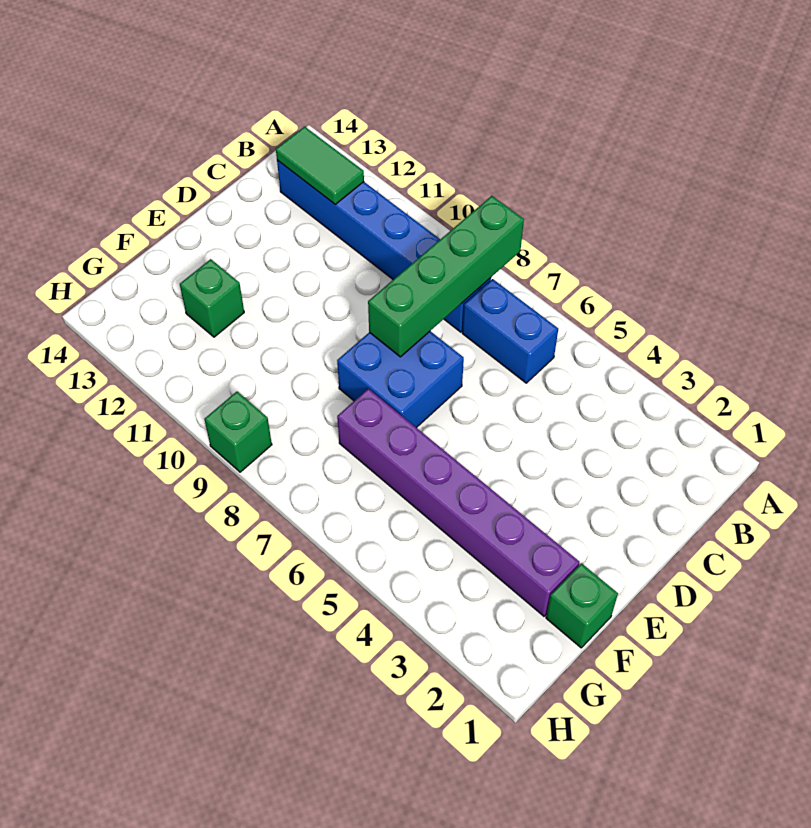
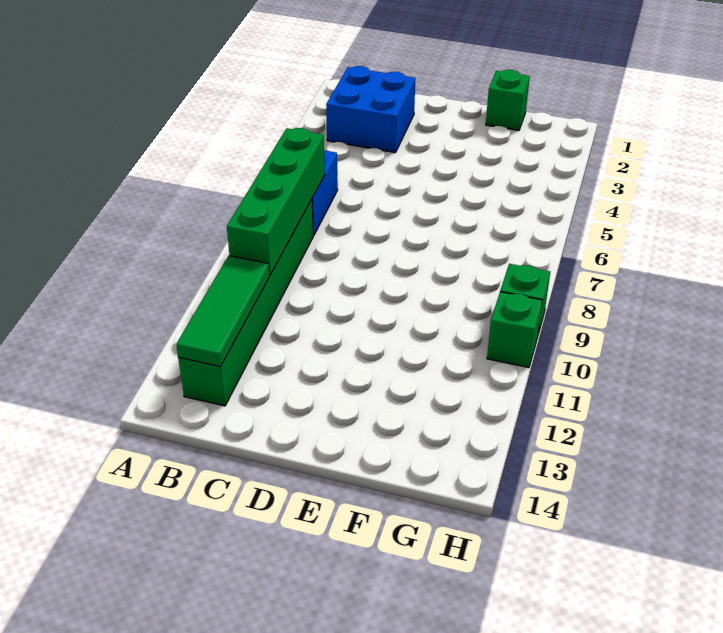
green brick A8:D8 level 2 -> green brick B7:B10 level 2
blue brick B8:B13 level 1 -> green brick B8:B13 level 1
green tile B12:B13 level 2 -> green tile B11:B13 level 2
blue brick D7:E8 level 1 -> blue brick B2:C3 level 1
purple brick F2:F7 level 1 -> none
green brick F12 level 1 -> green brick H10 level 1

